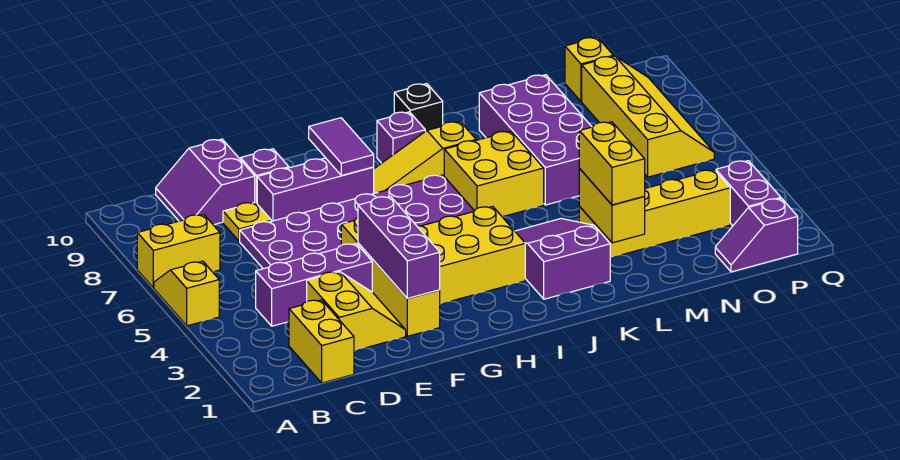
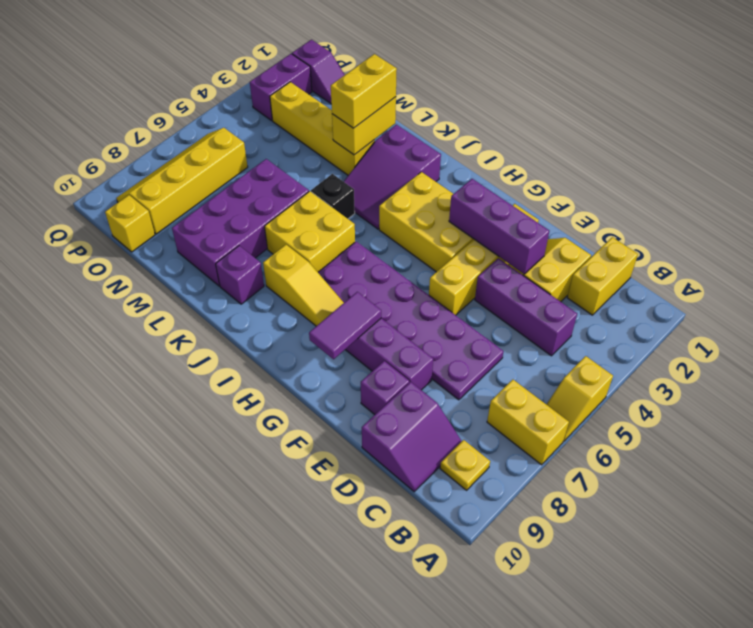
yellow plate D8 level 1 -> yellow plate B9 level 1
purple brick F2:F4 level 2 -> purple brick E3:G3 level 2
purple brick I9 level 1 -> purple brick K9 level 1
black brick J10 level 1 -> black brick K5 level 1

